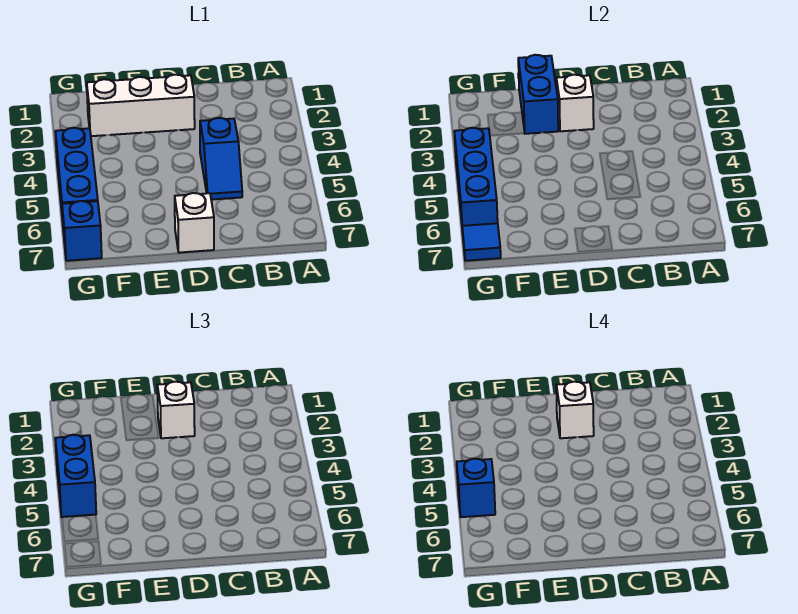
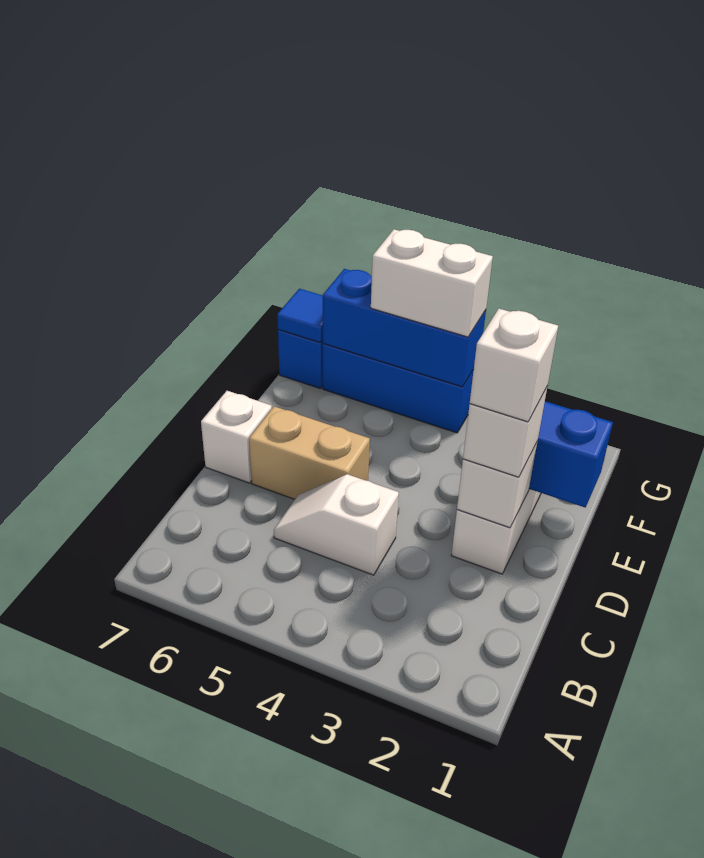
blue slope C4:C5 level 1 top 4 -> white slope C4:C5 level 1 top 4
none -> tan brick D5:D6 level 1
blue brick G4:G5 level 3 -> white brick G4:G5 level 3
blue brick G5 level 4 -> none

